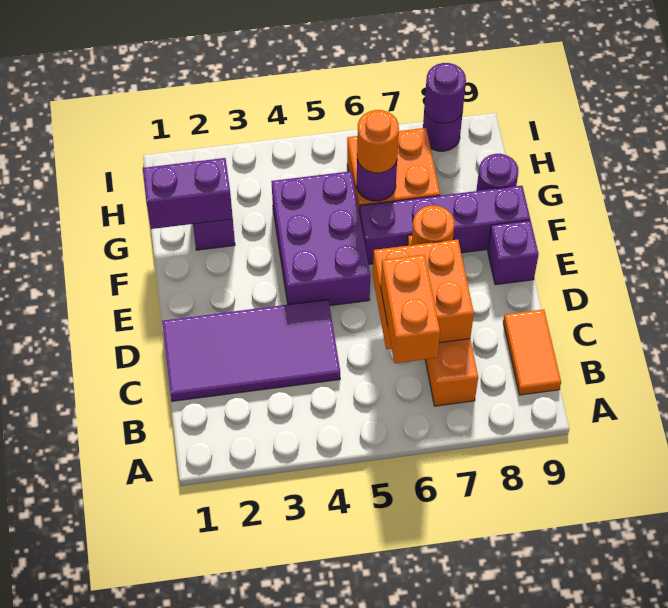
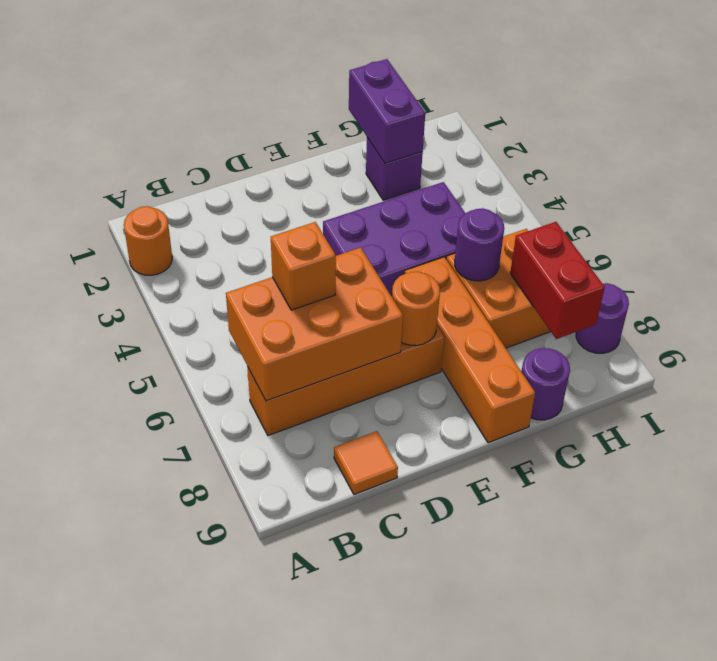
orange brick B6:C6 level 3 -> orange brick C6 level 3
orange tile B9:C9 level 1 -> orange tile C9 level 1
purple tile C1:D4 level 1 -> none
orange brick C6:D7 level 2 -> orange brick B6:D7 level 2
purple brick E9 level 1 -> none
purple brick F6:F9 level 1 -> orange brick F6:F9 level 1
orange round brick G6 level 3 -> orange round brick A2 level 1
none -> red brick H7:H8 level 2
purple round brick I8 level 2 -> none

